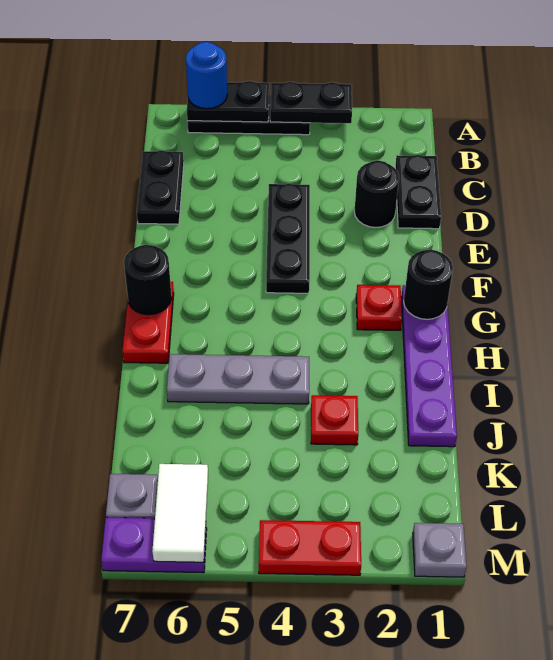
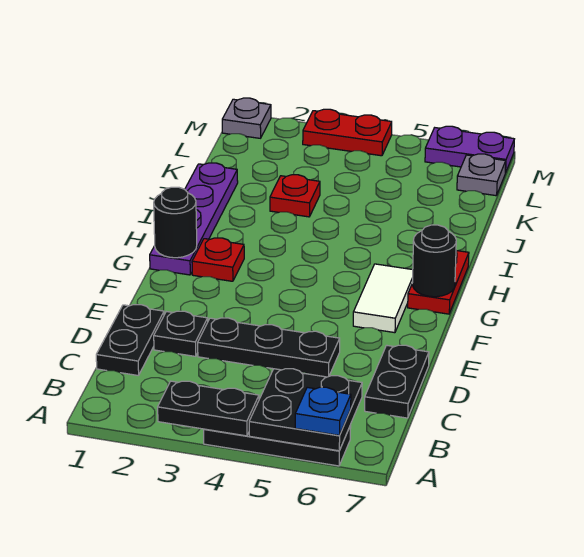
black plate A5:A6 level 2 -> black plate A5:B6 level 2
blue round brick A6 level 3 -> blue plate A6 level 3
black round brick D2 level 1 -> black plate D2 level 1
black plate D4:F4 level 1 -> black plate D3:D5 level 1
grey plate I4:I6 level 1 -> none
white tile L6:M6 level 2 -> white tile F6:G6 level 1

